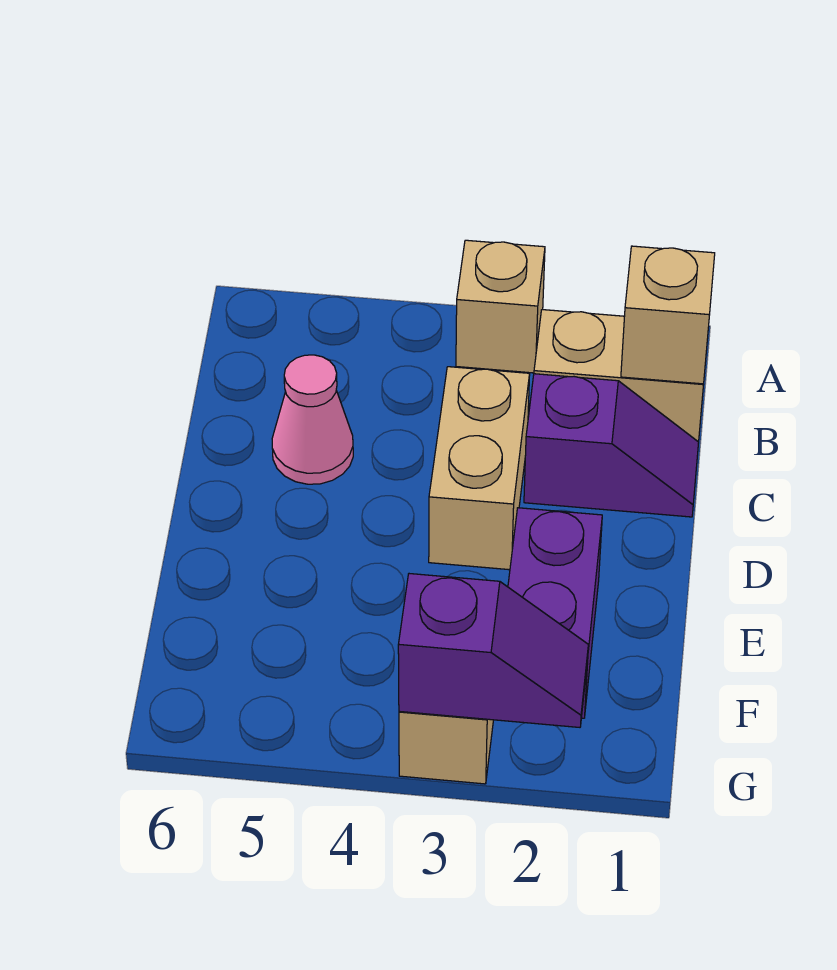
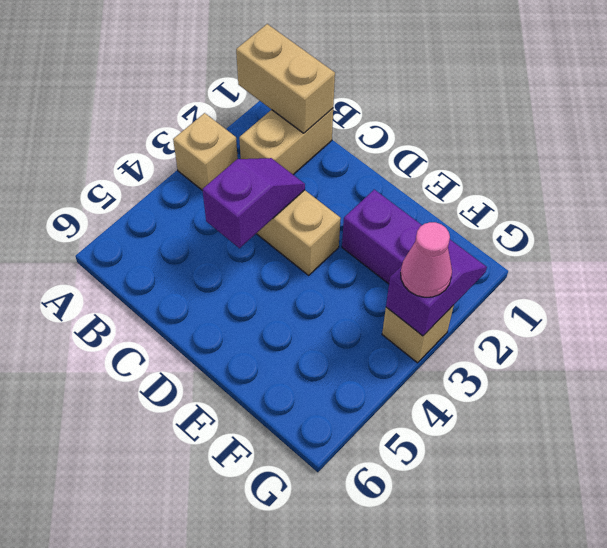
tan brick B1 level 2 -> tan brick A1:B1 level 2
purple slope C1:C2 level 1 top 2 -> purple slope C3:C4 level 2 top 4
pink cone C5 level 1 -> pink cone G3 level 3

